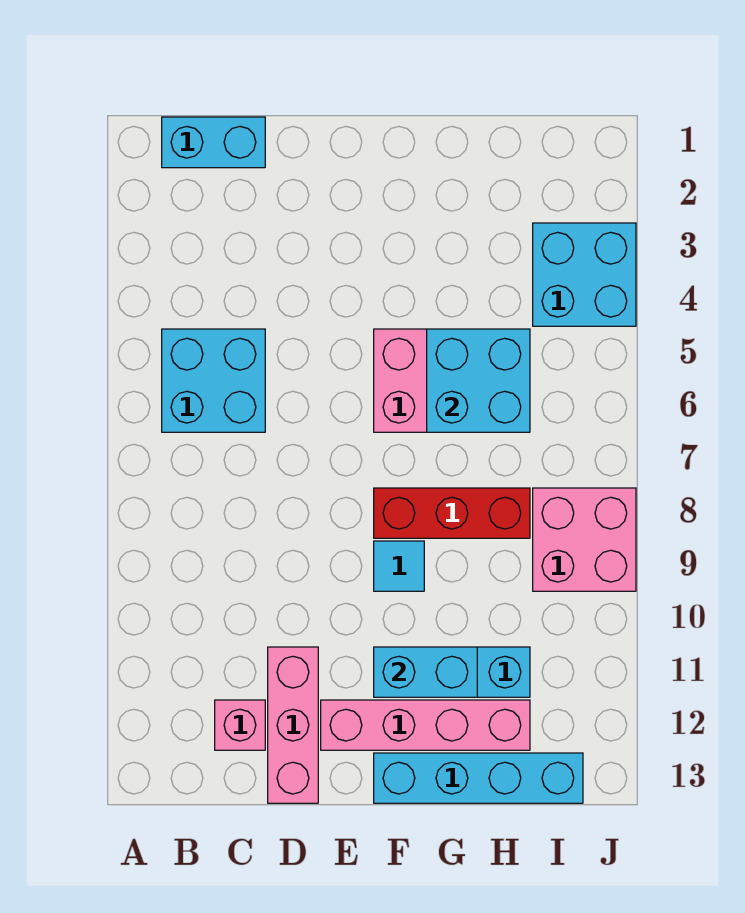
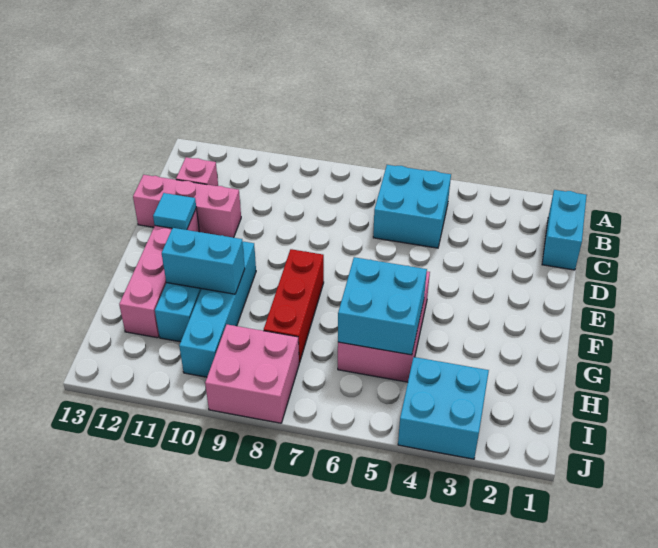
cyan tile F9 level 1 -> cyan tile E12 level 2
cyan brick F11:G11 level 2 -> cyan brick G10:G11 level 2
cyan brick F13:I13 level 1 -> cyan brick F10:I10 level 1

